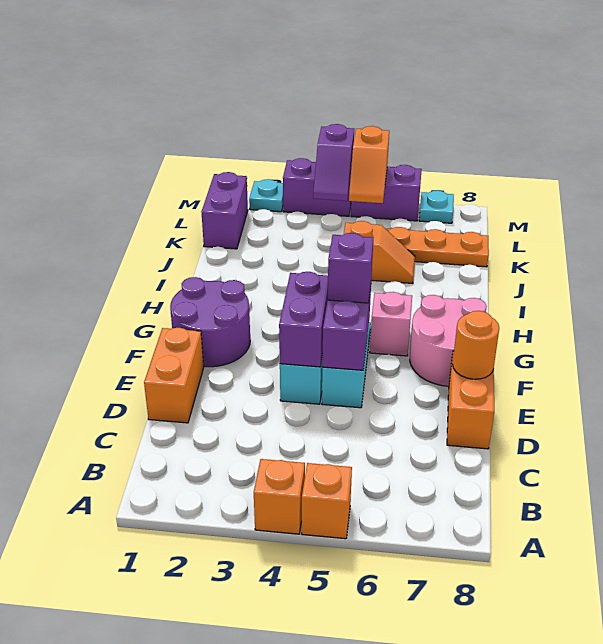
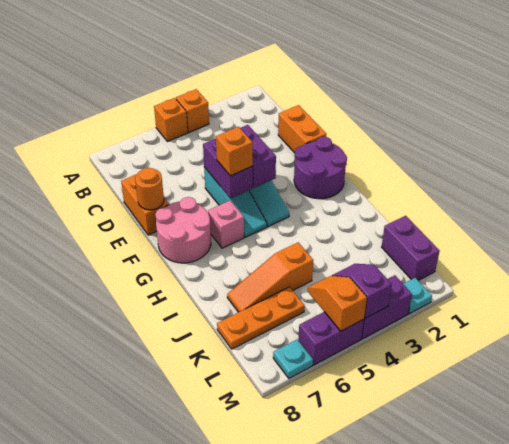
purple brick F5 level 3 -> orange brick F5 level 3
orange slope J5:J6 level 1 top 5 -> orange slope J5:J7 level 1 top 5

